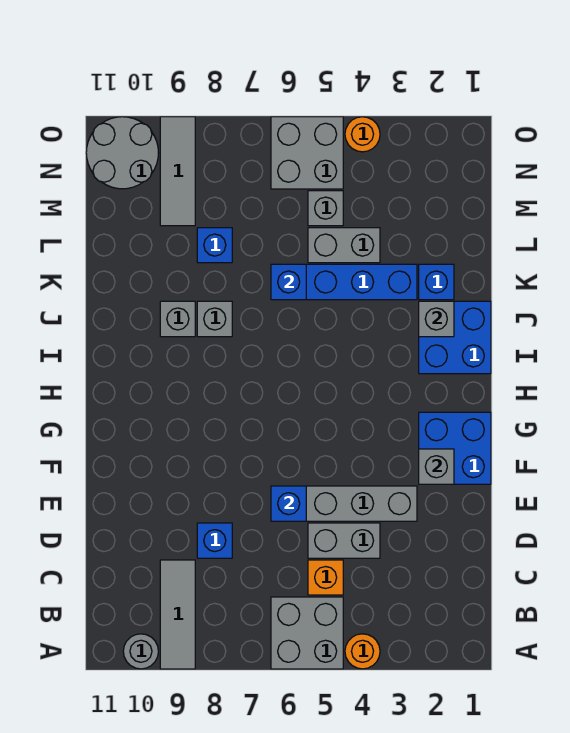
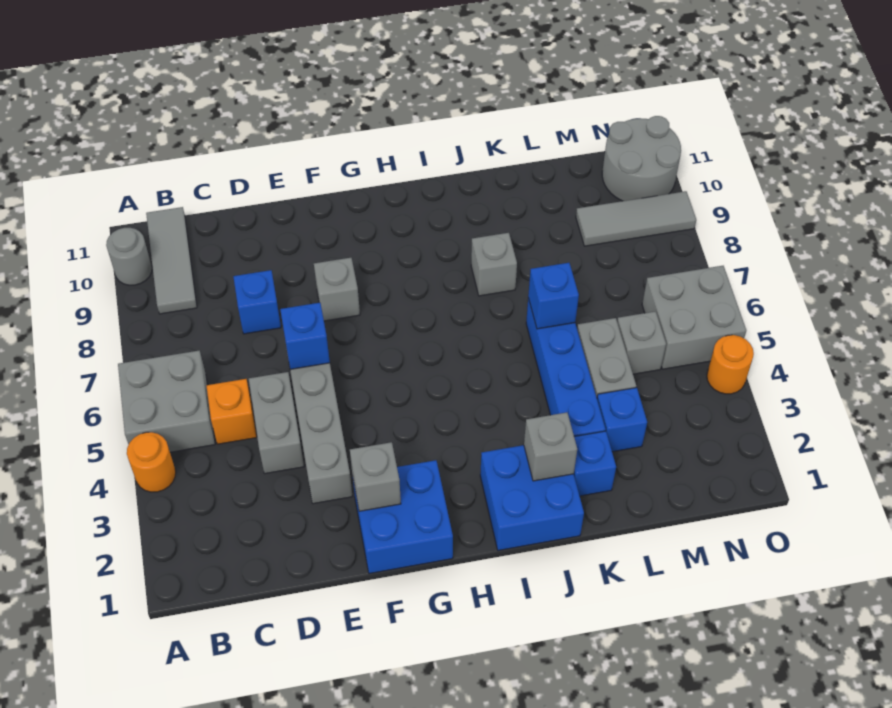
grey tile A9:C9 level 1 -> grey tile B9:B11 level 1
grey brick J9 level 1 -> grey brick F8 level 1
blue brick L8 level 1 -> blue brick L3 level 1

